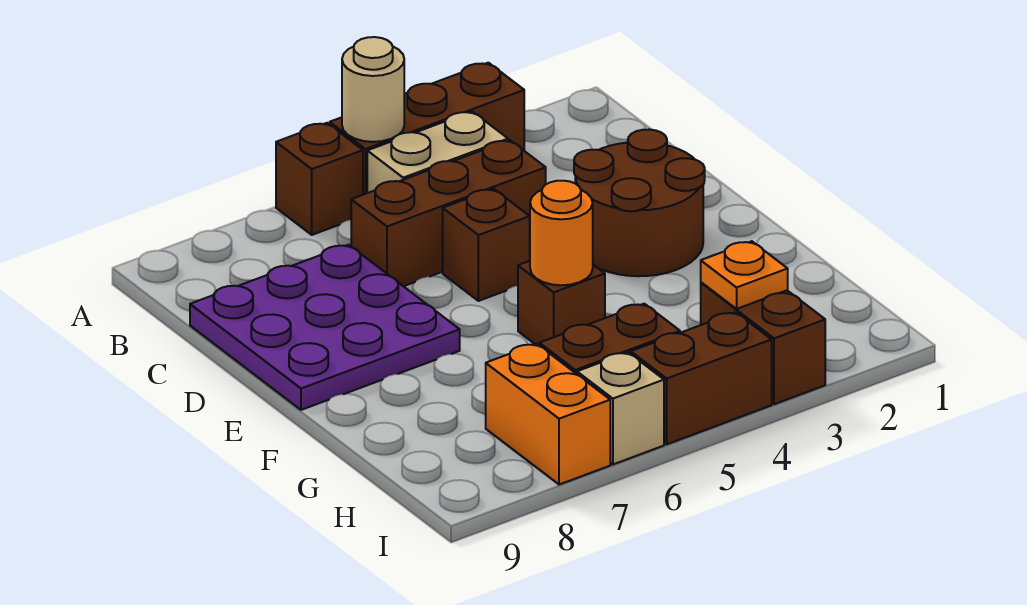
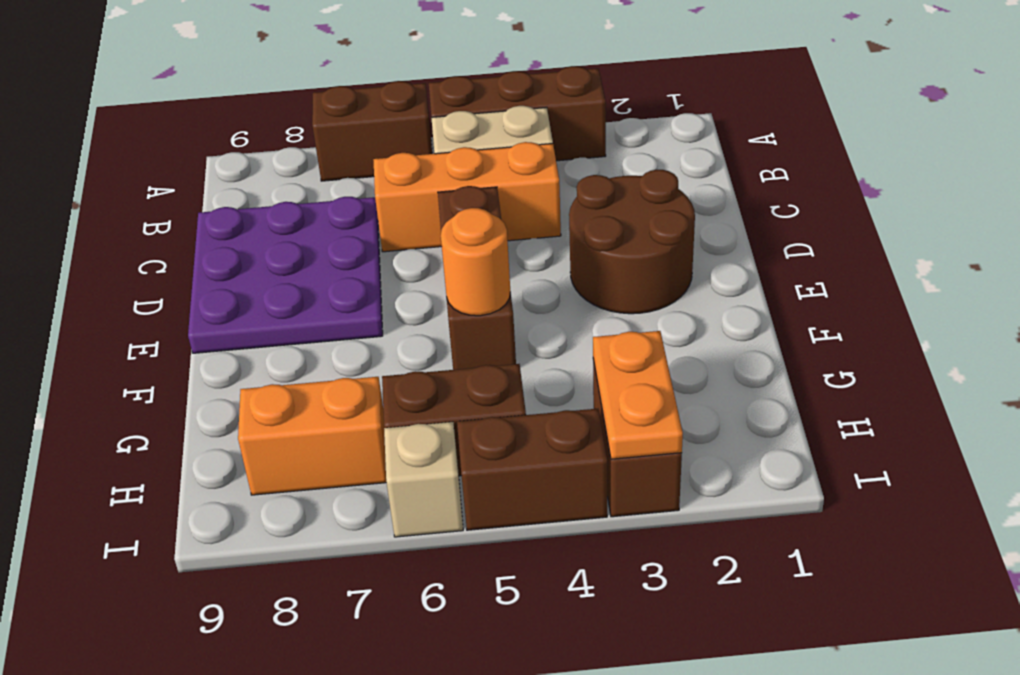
tan round brick A5 level 2 -> none
brown brick A6 level 1 -> brown brick A6:A7 level 1
brown brick C4:C6 level 1 -> orange brick C4:C6 level 1
orange plate H3 level 2 -> orange plate H3:I3 level 2
orange brick H7:I7 level 1 -> orange brick H7:H8 level 1

